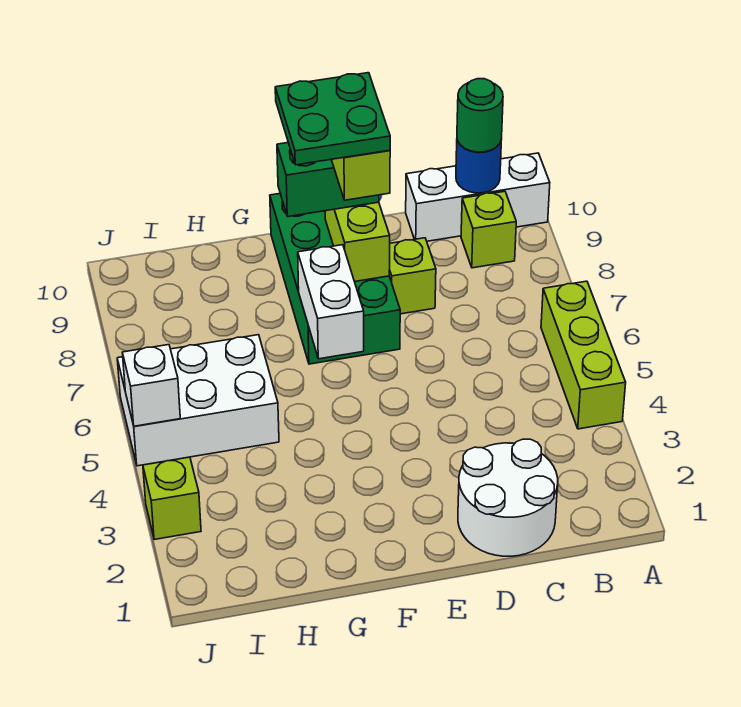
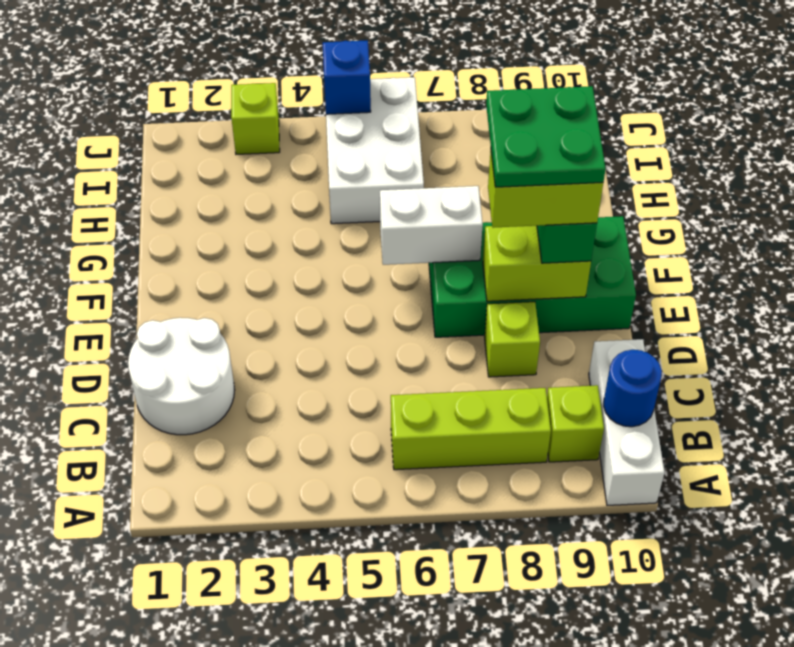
lime brick A4:A6 level 1 -> lime brick B6:B8 level 1
green round brick B10 level 3 -> none
white brick J5 level 2 -> blue brick J5 level 2

